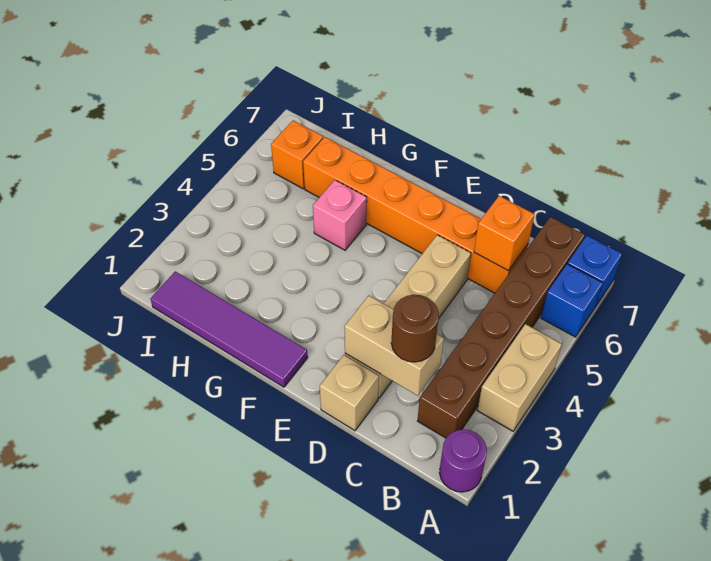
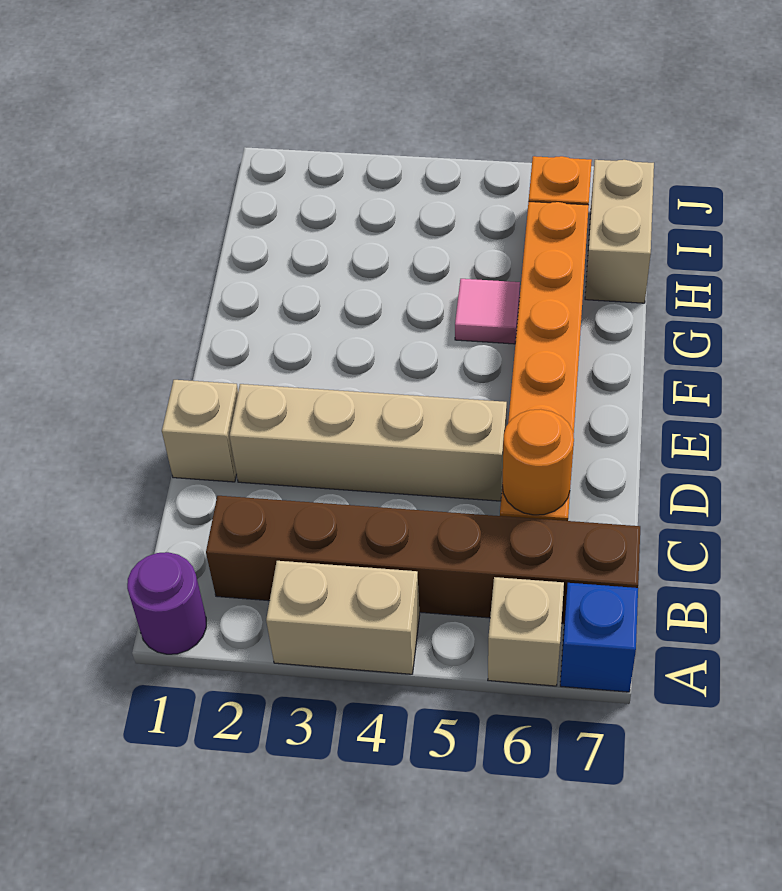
blue brick A6 level 1 -> tan brick A6 level 1
tan brick C2:D2 level 2 -> tan brick H7:I7 level 1
brown round brick C2 level 3 -> none
orange brick C6 level 2 -> orange round brick C6 level 2
purple tile F1:I1 level 1 -> none
pink brick G5 level 1 -> pink tile G5 level 1

